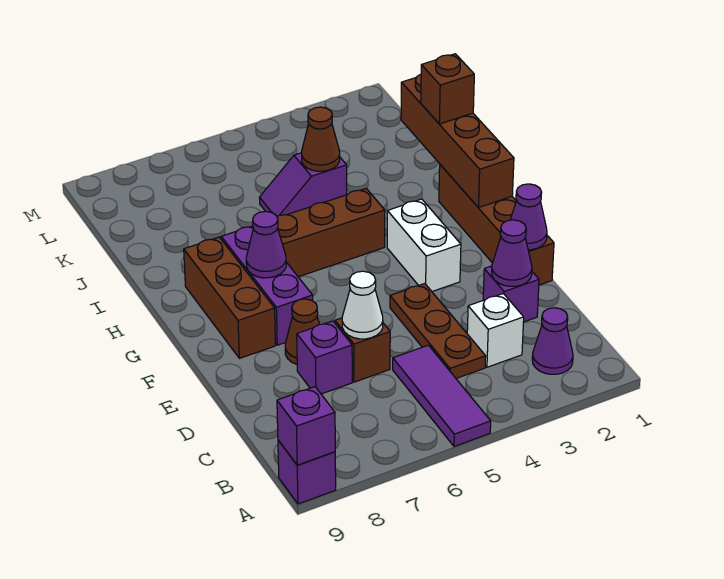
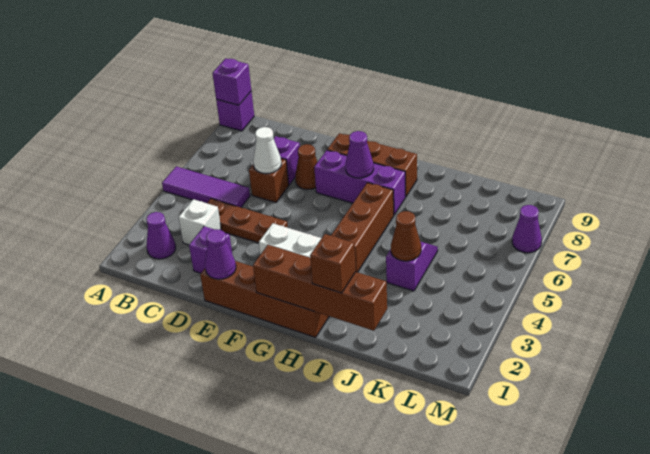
purple cone D2 level 2 -> purple cone M7 level 1

